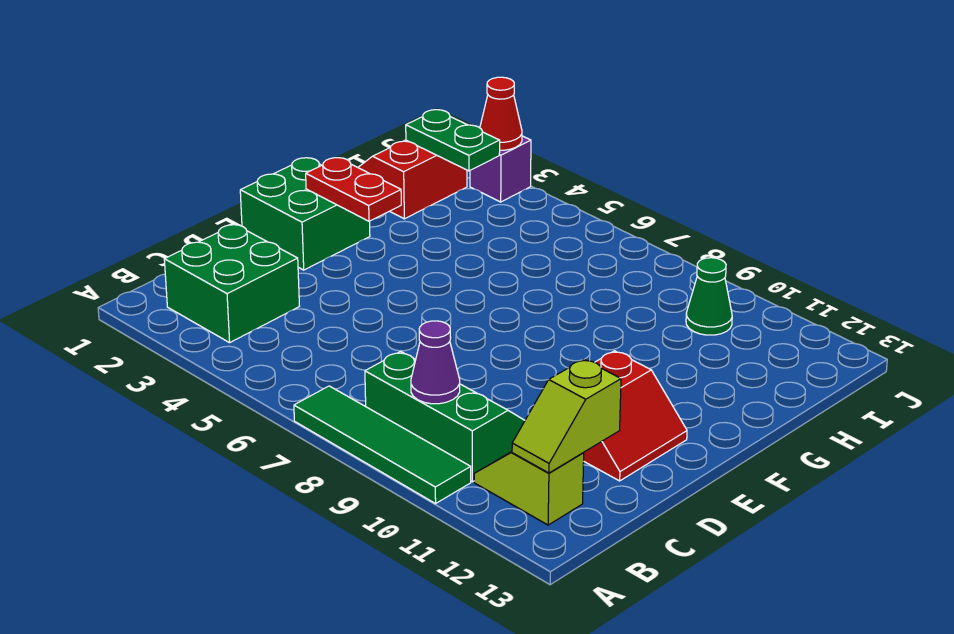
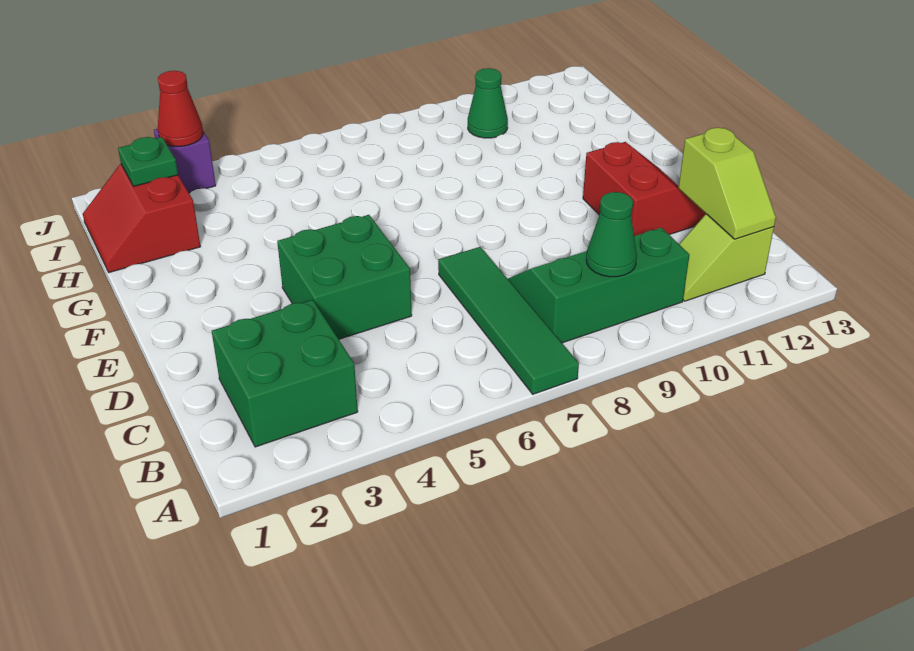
green tile A7:A10 level 1 -> green tile A7:D7 level 1
purple cone B9 level 2 -> green cone B9 level 2
green brick E1:F2 level 1 -> green brick D4:E5 level 1
red plate F2:F3 level 2 -> none
green plate I2:I3 level 2 -> green plate I2 level 2

